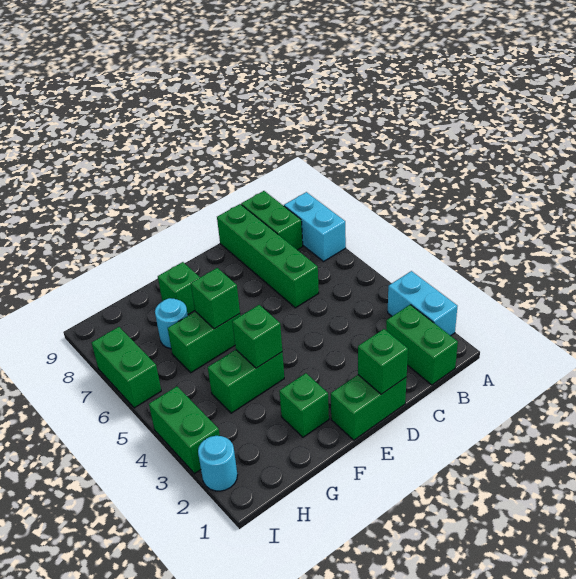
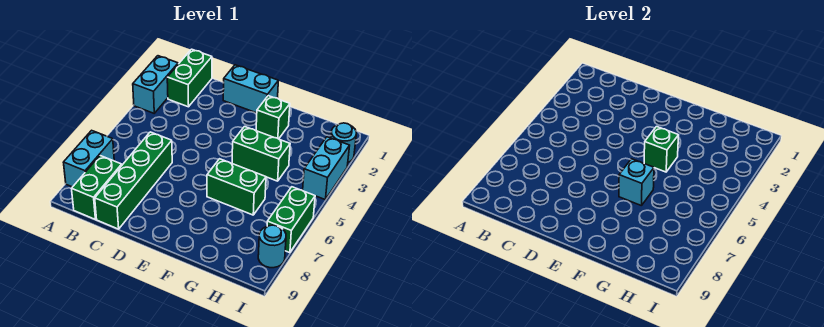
green brick D1:E1 level 1 -> cyan brick D1:E1 level 1
green brick D1 level 2 -> none
green brick F6 level 2 -> cyan brick F6 level 2
green brick F8 level 1 -> none
cyan round brick G7 level 1 -> cyan round brick I8 level 1
green brick I3:I4 level 1 -> cyan brick I3:I4 level 1

